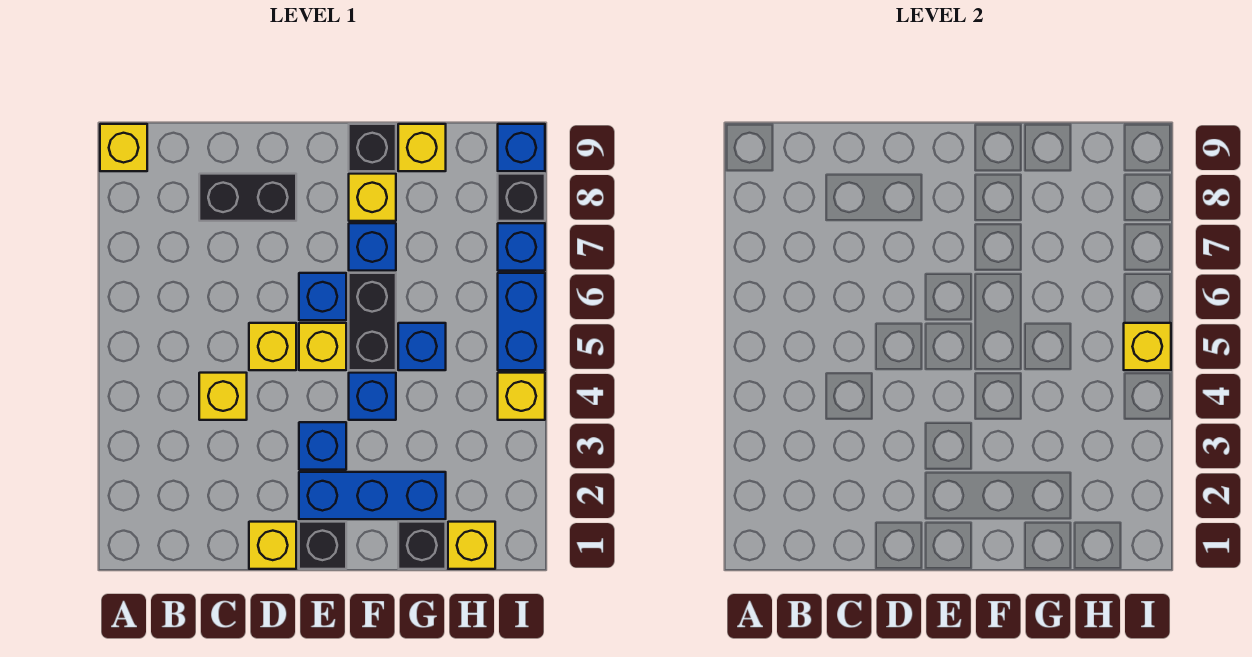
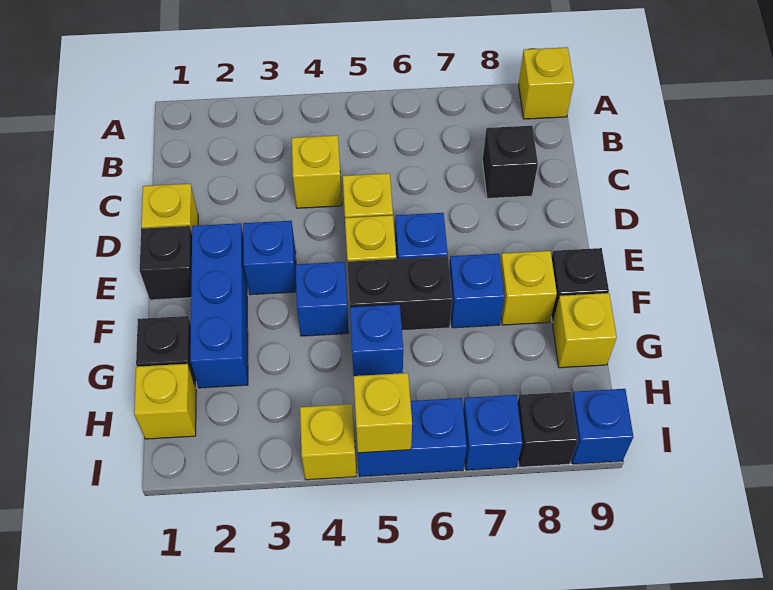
black brick C8:D8 level 1 -> black brick C8 level 1

